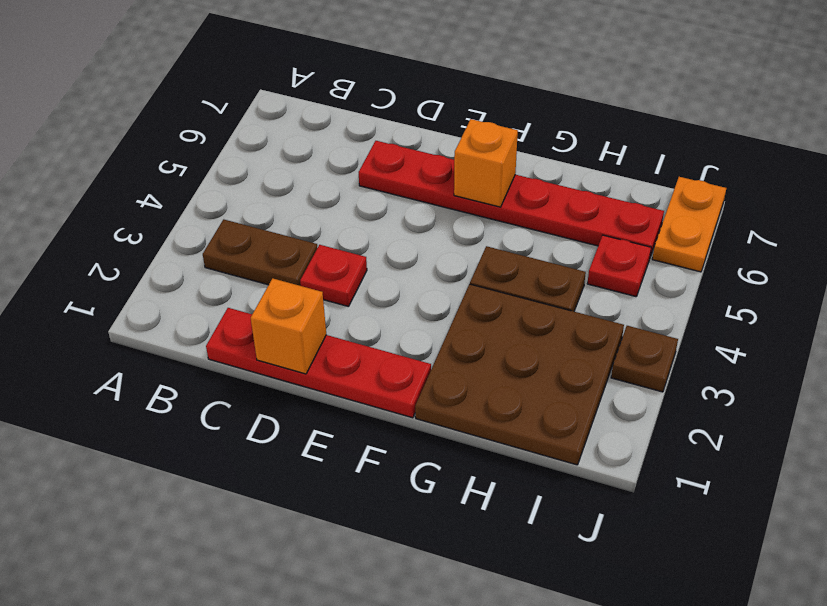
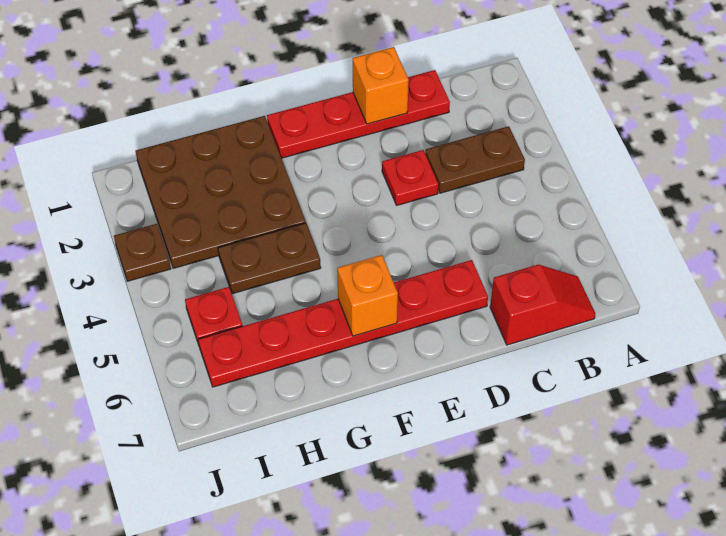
none -> red slope B7:C7 level 1 top C
orange plate J6:J7 level 1 -> none

